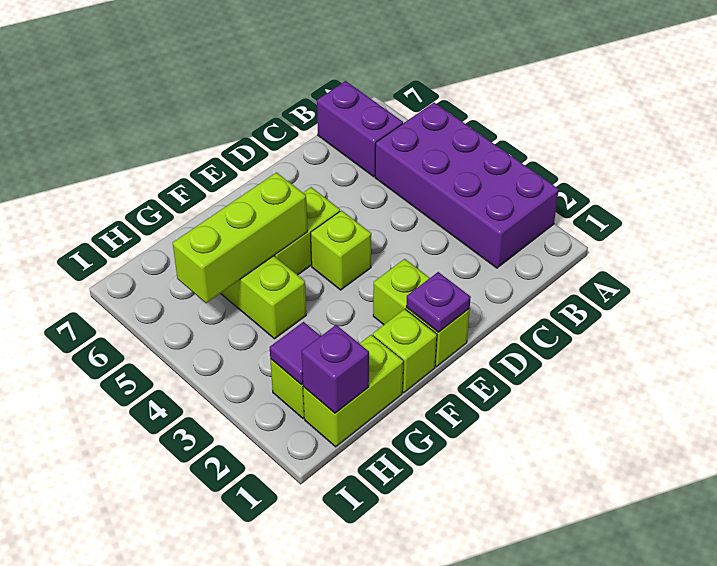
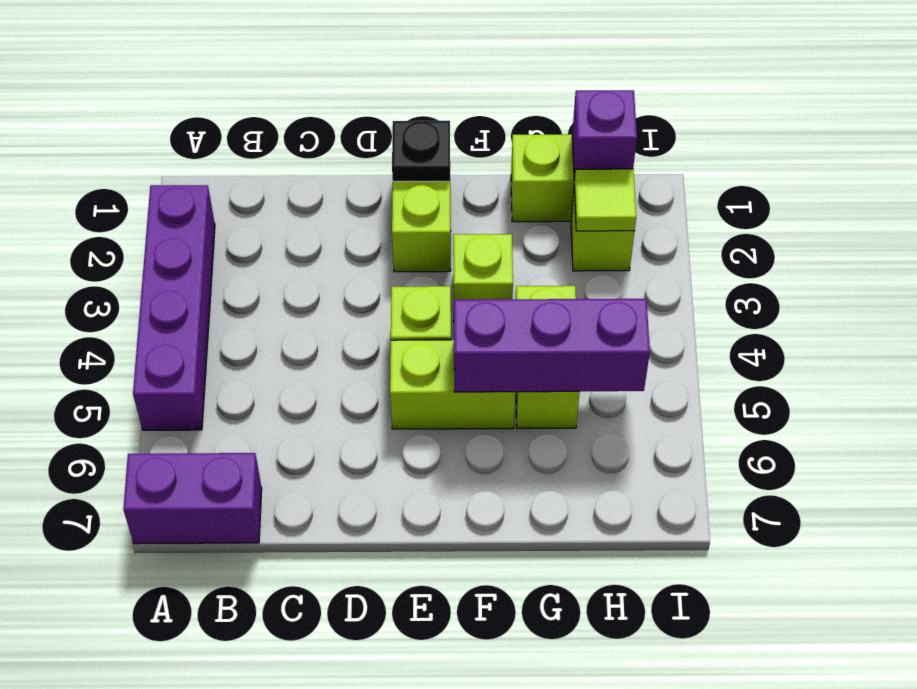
purple brick A2:B5 level 1 -> purple brick A2:A5 level 1
purple brick B6:B7 level 1 -> purple brick A7:B7 level 1
purple plate E1 level 2 -> black plate E1 level 2
lime brick F1 level 1 -> lime brick F3 level 1
lime brick F5:H5 level 2 -> purple brick F5:H5 level 2
purple tile H2 level 2 -> lime tile H2 level 2

